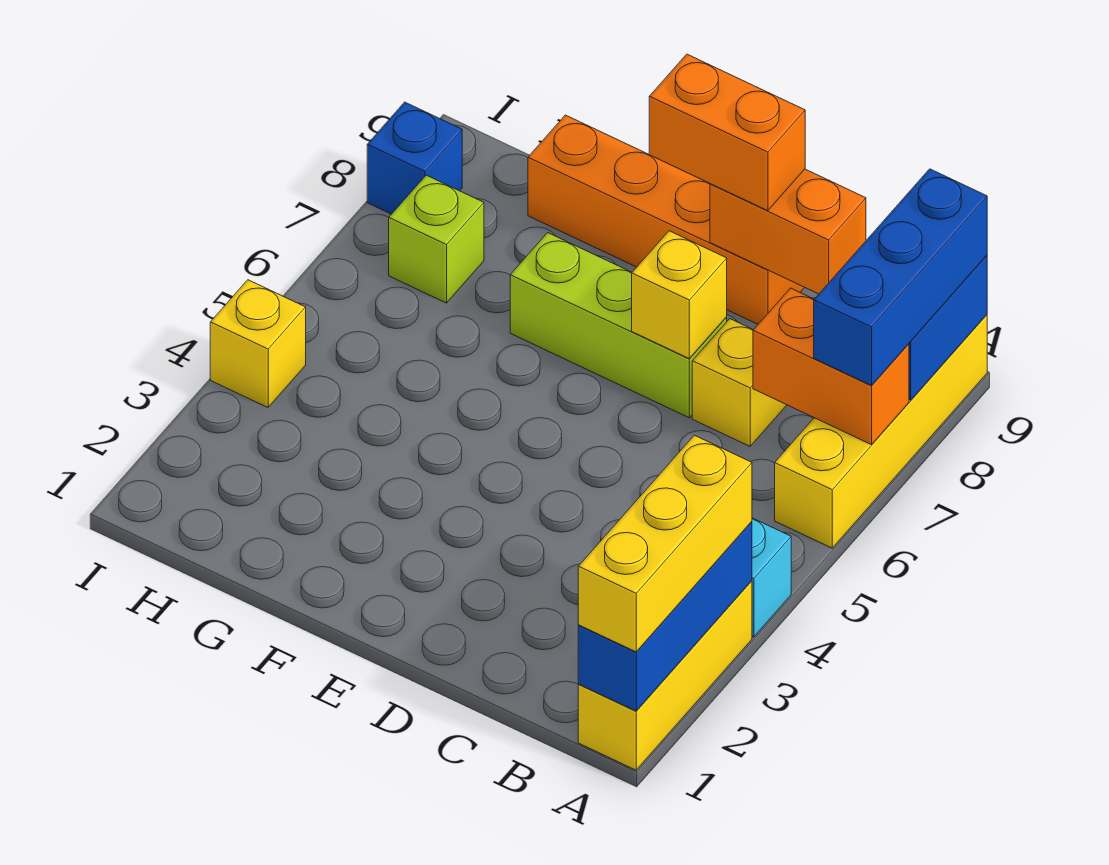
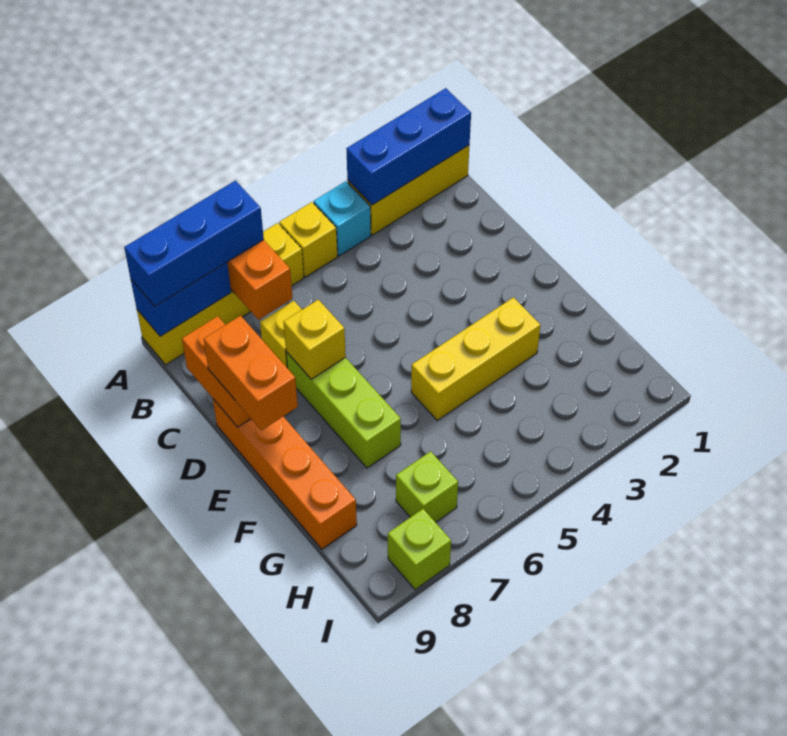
yellow brick A1:A3 level 3 -> yellow brick F3:F5 level 1
yellow brick I4 level 1 -> yellow brick A5 level 1
blue brick I8 level 1 -> lime brick I8 level 1

